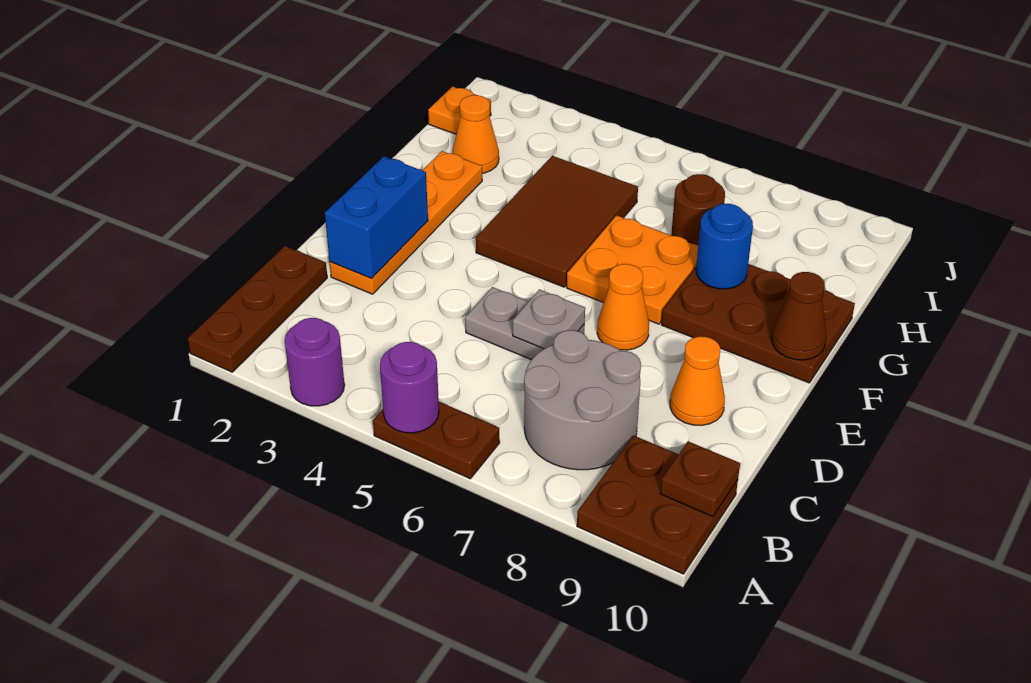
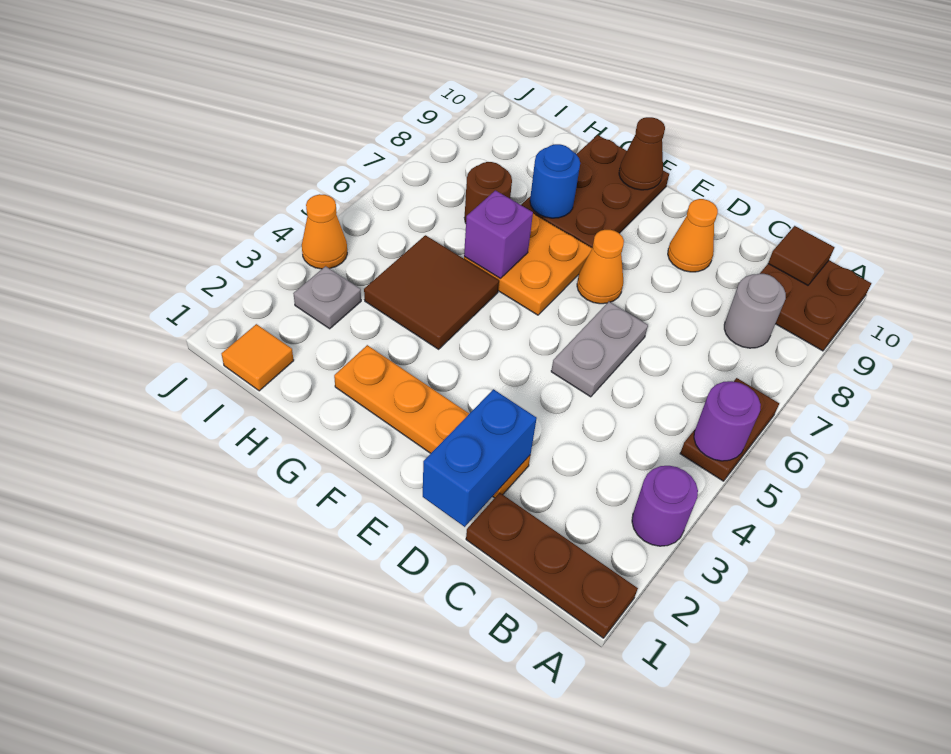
grey round brick B7:C8 level 1 -> grey round brick B8 level 1
brown plate B10 level 2 -> brown tile B10 level 2
blue brick D2:E2 level 2 -> blue brick D1:D2 level 2
grey plate D6 level 2 -> grey plate I3 level 1
brown tile F4:H5 level 1 -> brown tile G4:H5 level 1
none -> purple brick G6 level 2
orange cone H2 level 1 -> orange cone J4 level 1
orange plate I1 level 1 -> orange tile I1 level 1

